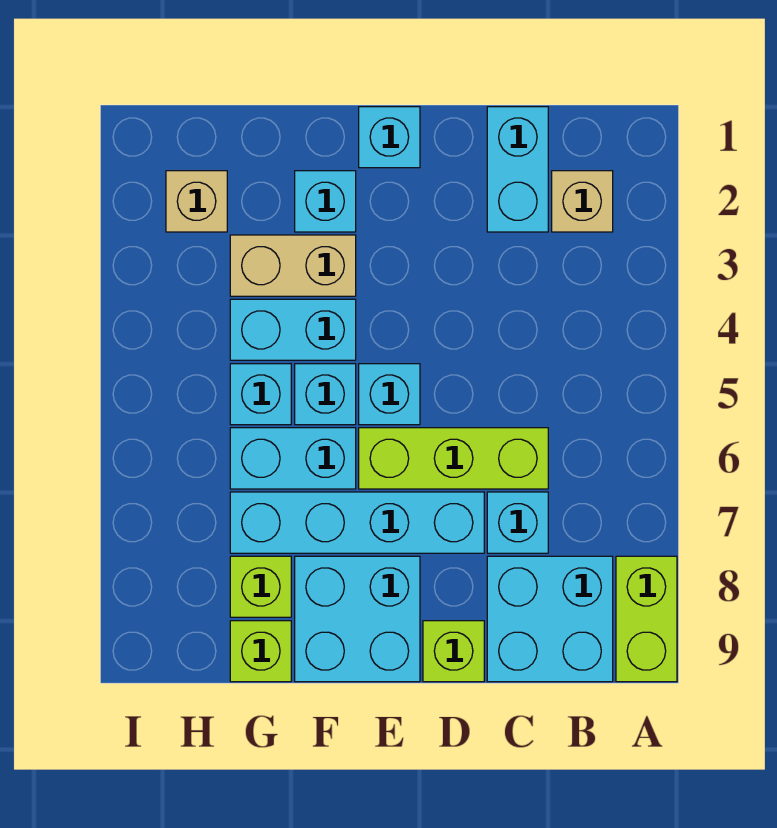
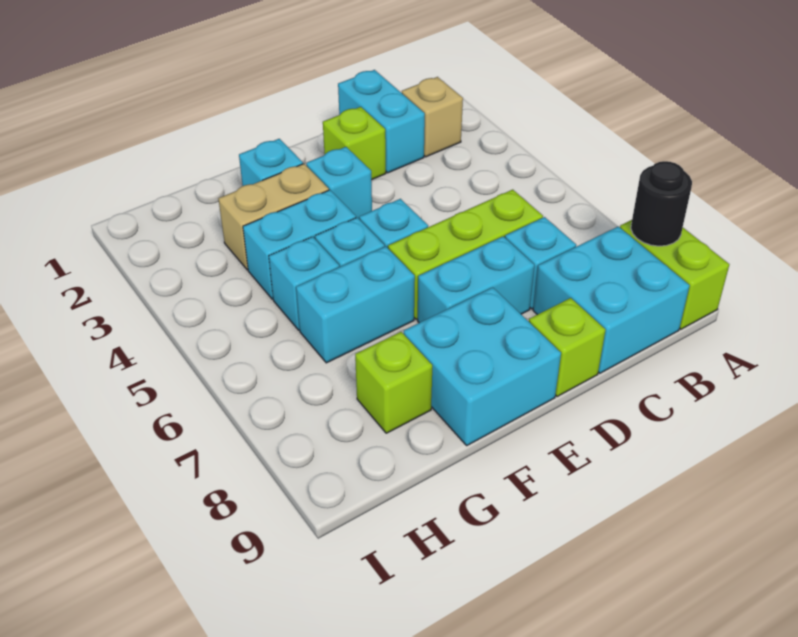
none -> black round brick A8 level 2
cyan brick D7:G7 level 1 -> cyan brick D7:E7 level 1
cyan brick E1 level 1 -> cyan brick E3 level 1
lime brick G9 level 1 -> lime brick D2 level 1
tan brick H2 level 1 -> none

